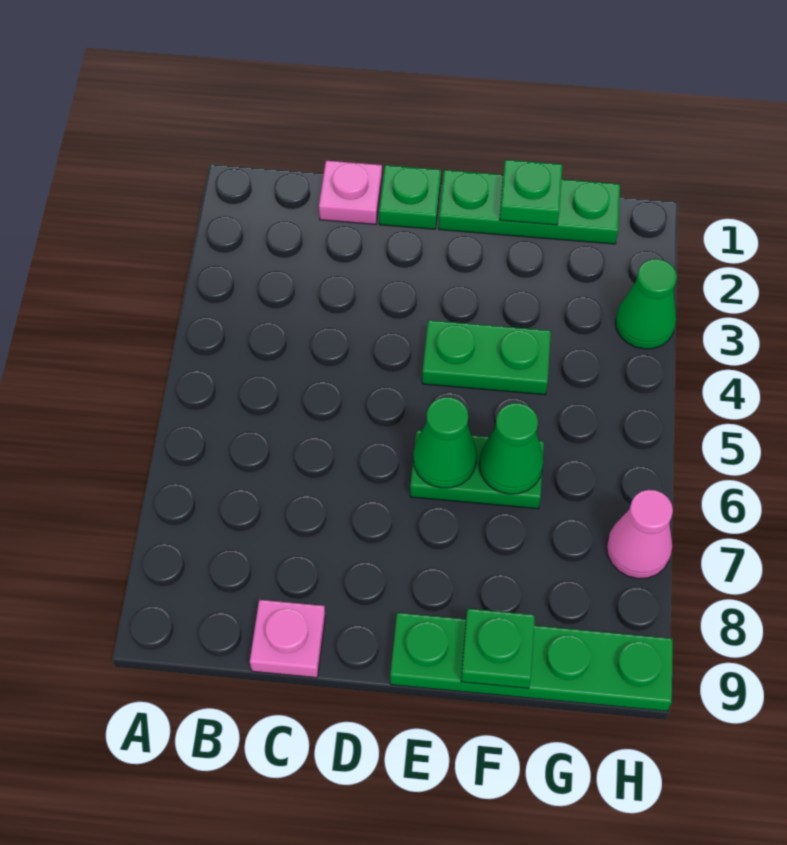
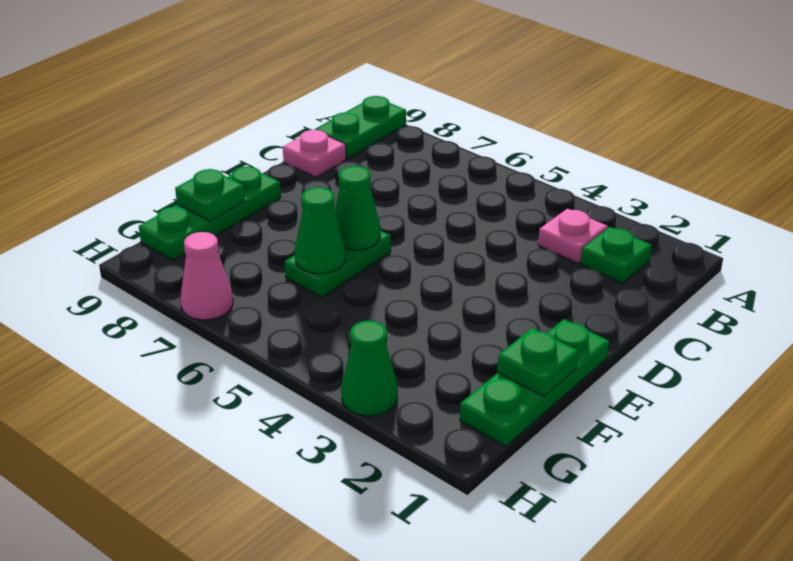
pink plate C1 level 1 -> pink plate B3 level 1
green plate D1 level 1 -> green plate B2 level 1
green plate E4:F4 level 1 -> green plate A9:B9 level 1
green plate E9:H9 level 1 -> green plate E9:G9 level 1

